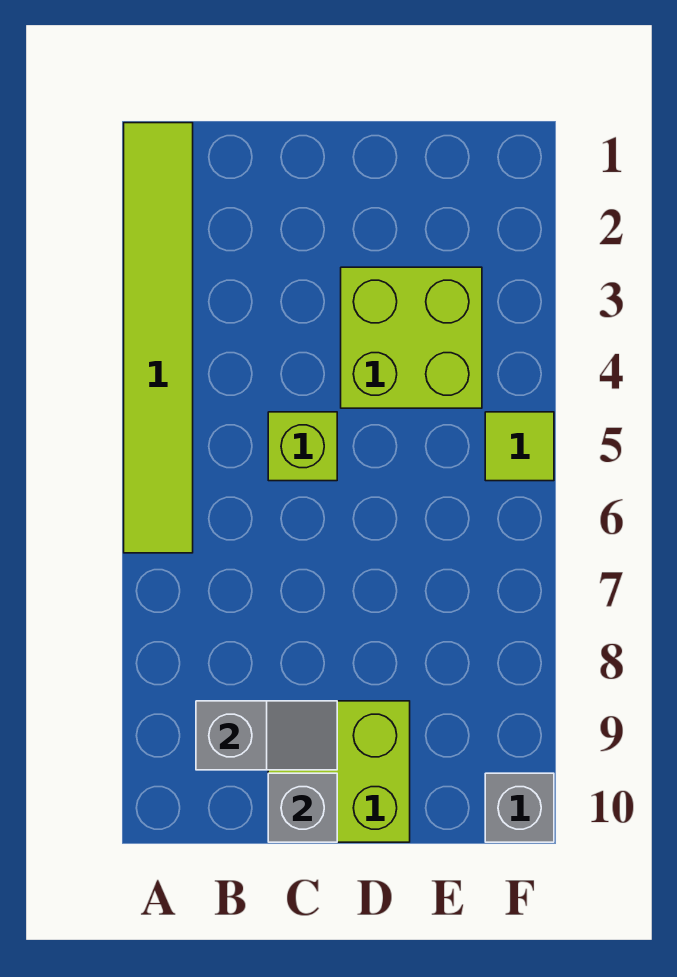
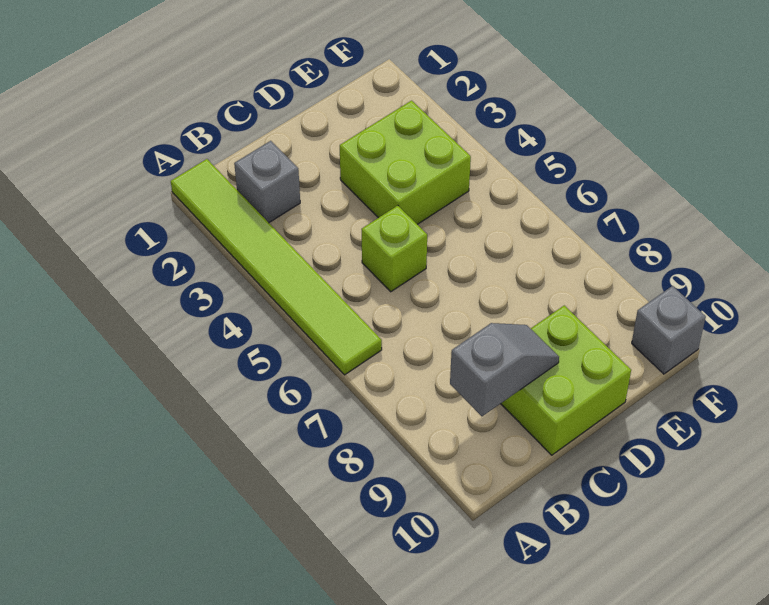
grey brick C10 level 2 -> grey brick B2 level 1
lime tile F5 level 1 -> none

